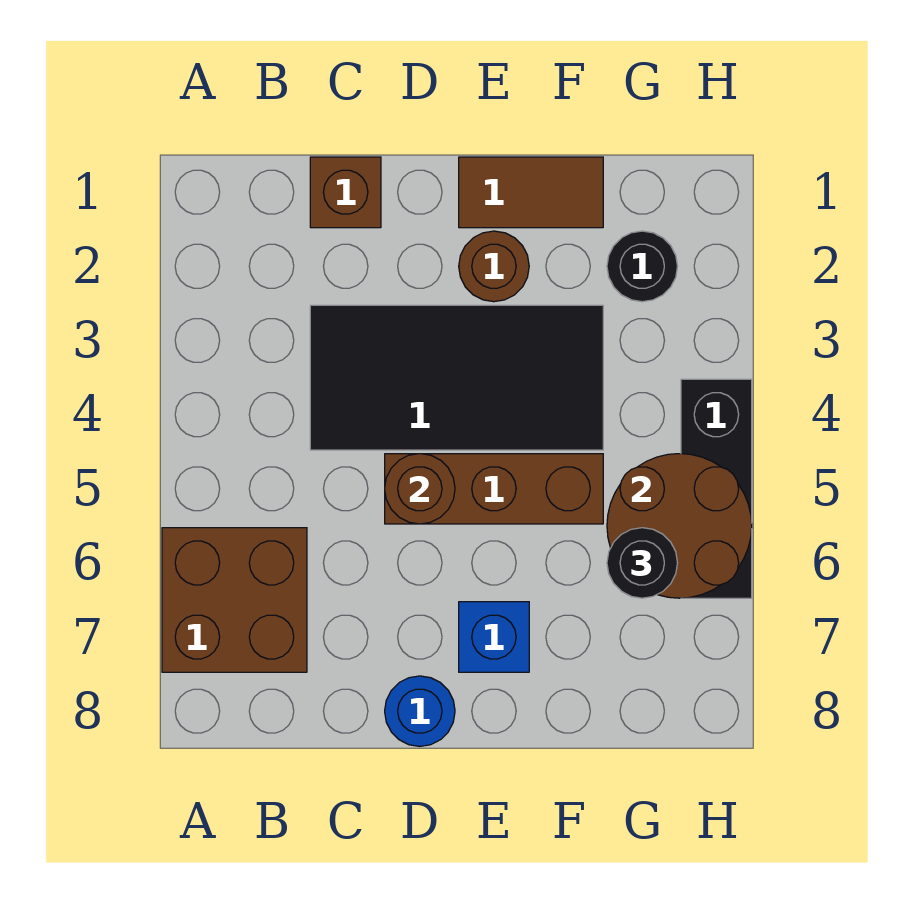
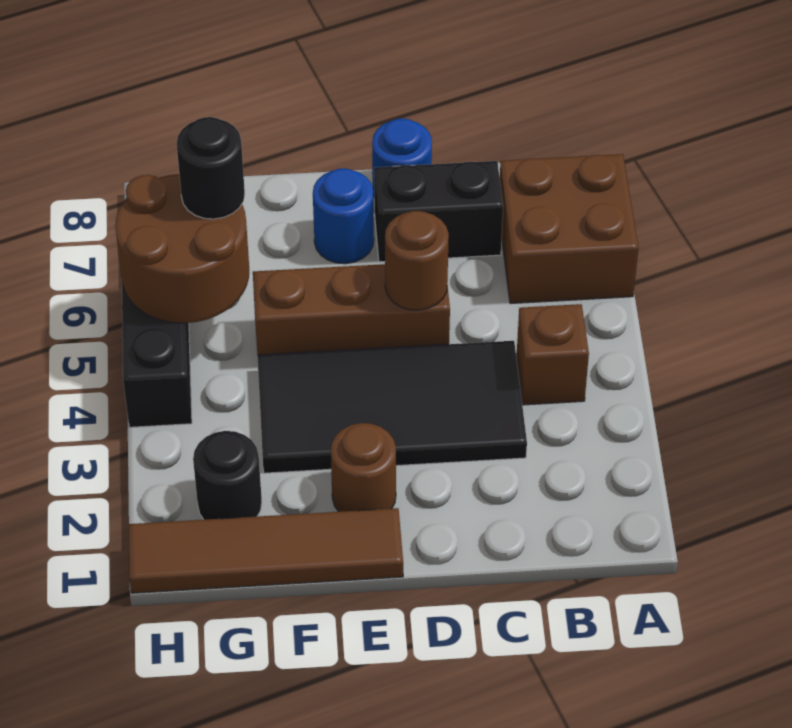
brown brick C1 level 1 -> brown brick B4 level 1
none -> black brick C7:D7 level 1
brown tile E1:F1 level 1 -> brown tile E1:H1 level 1
blue brick E7 level 1 -> blue round brick E7 level 1

